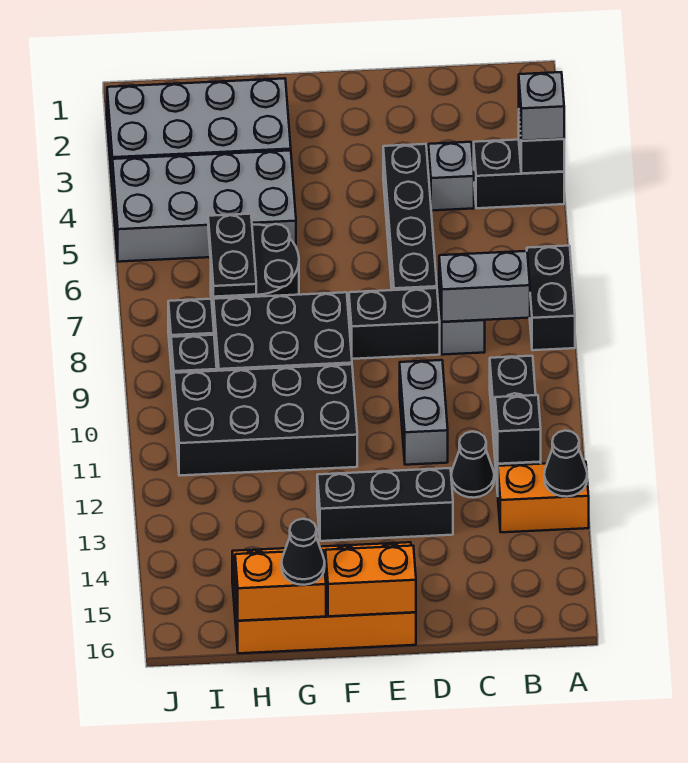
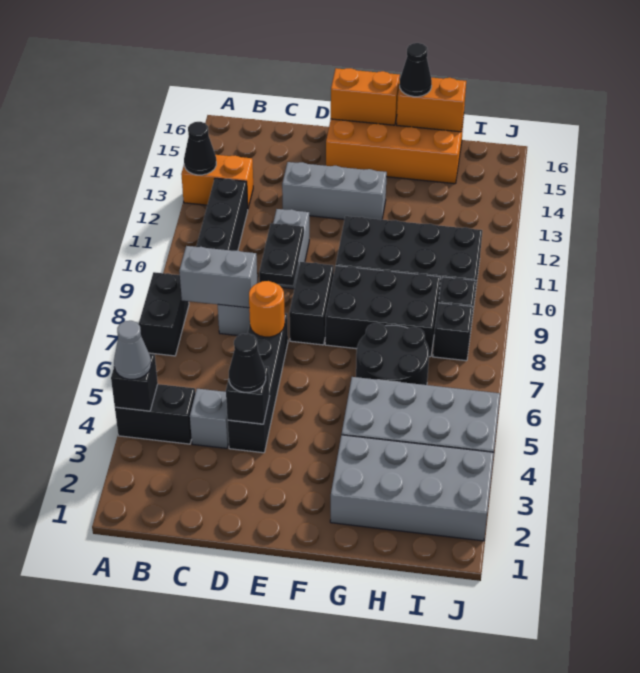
grey brick A4 level 3 -> grey cone A4 level 3
black brick B12 level 2 -> black brick D4 level 2
black cone C12 level 1 -> black cone D4 level 3
none -> orange round brick D7 level 2
black brick D8:E8 level 1 -> black brick E8:E9 level 1
black brick D13:F13 level 1 -> grey brick D13:F13 level 1
black plate H6:H7 level 2 -> black plate D9:D10 level 2

